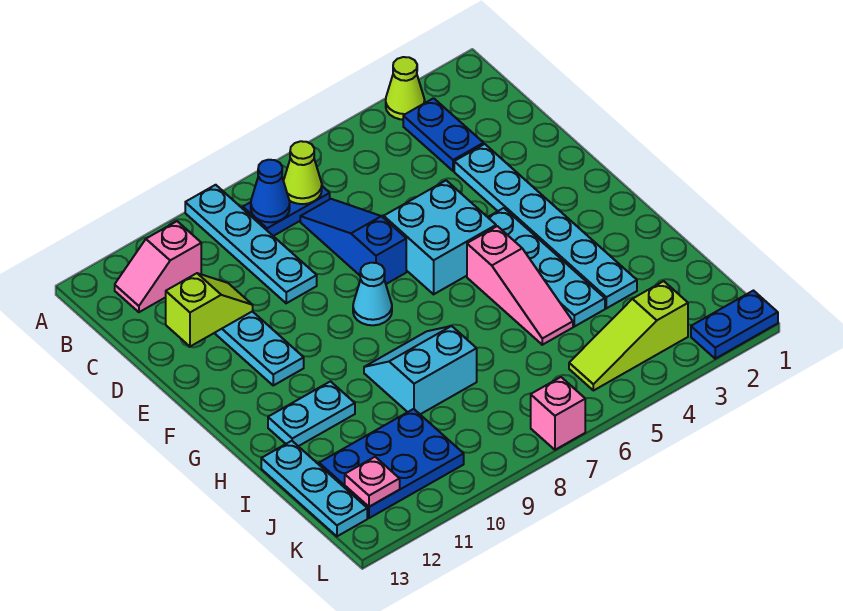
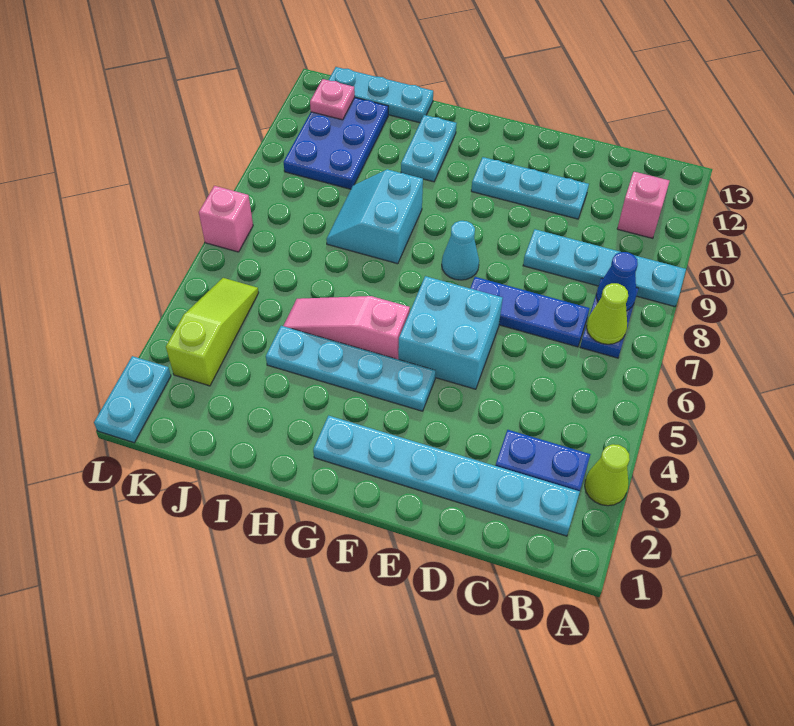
blue slope C7:E7 level 1 top E -> blue plate C7:E7 level 1
cyan plate D3:I3 level 1 -> cyan plate B2:G2 level 1
lime slope D11:D12 level 2 top 12 -> none
cyan slope H8:I9 level 1 top I -> cyan slope H8:I9 level 1 top H
blue plate L1:L2 level 1 -> cyan plate L1:L2 level 1

